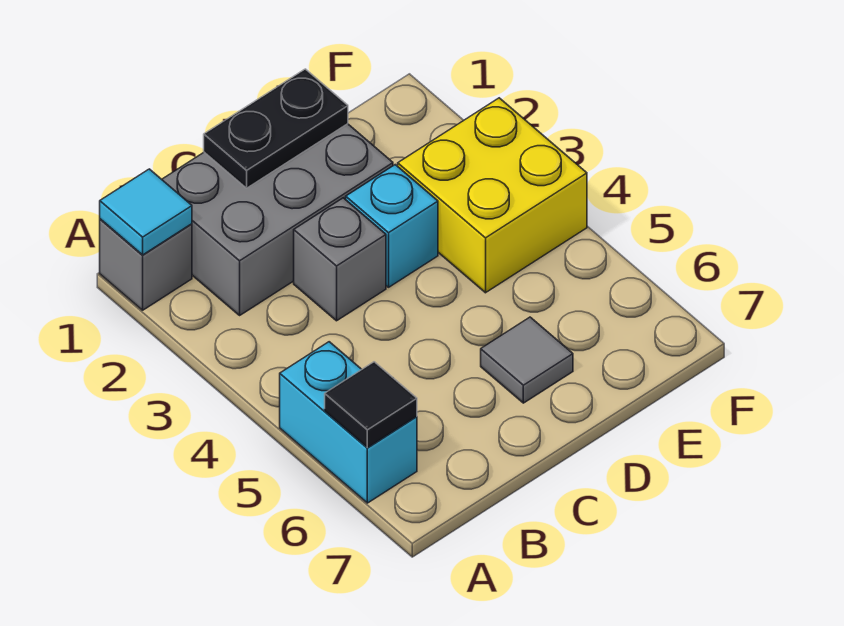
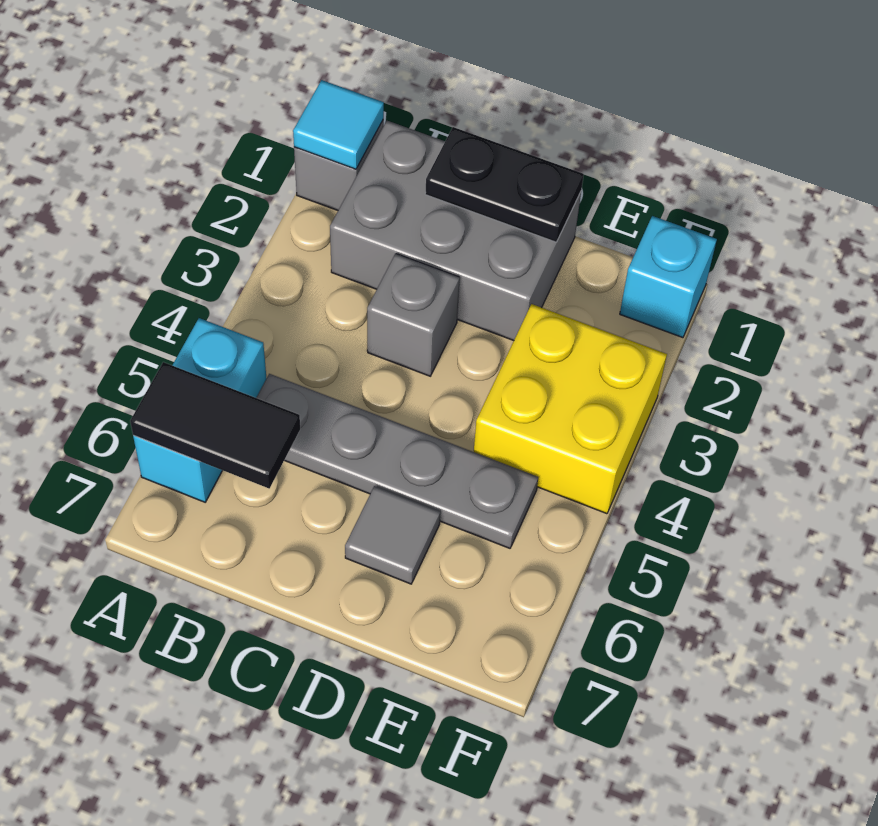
black tile A6 level 2 -> black tile A6:B6 level 2
none -> grey plate B5:E5 level 1
cyan brick D3 level 1 -> cyan brick F1 level 1

